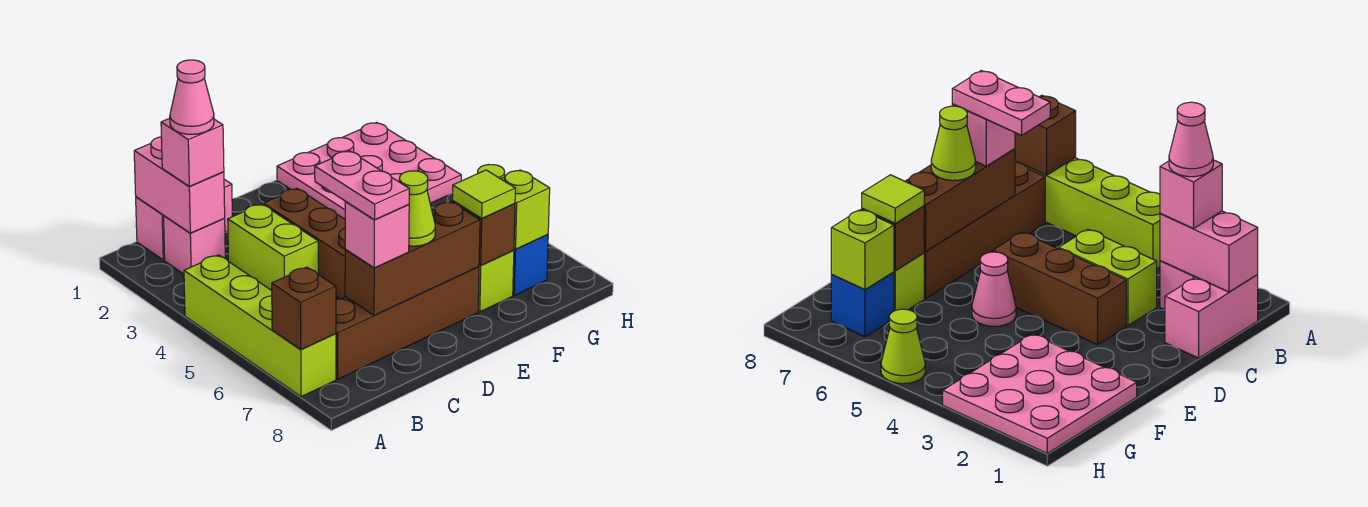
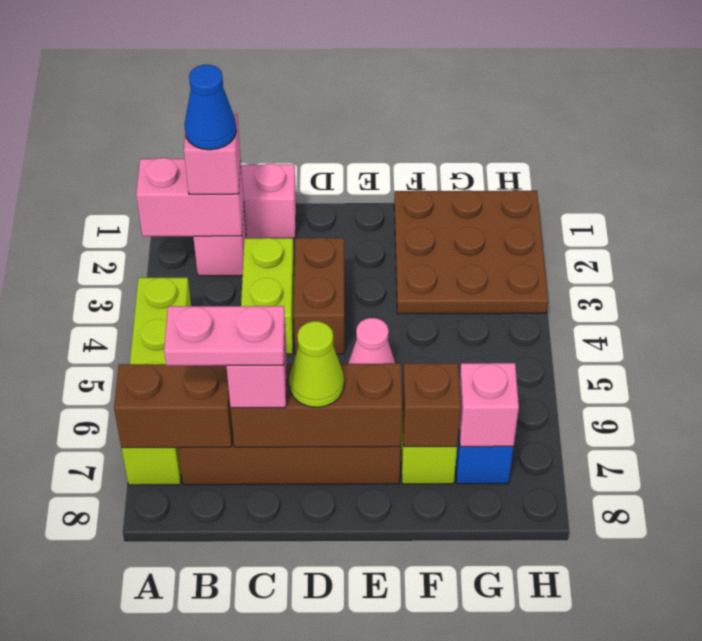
brown brick A7 level 2 -> brown brick A7:B7 level 2
pink brick B1:B2 level 2 -> pink brick A2:B2 level 2
pink cone B2 level 4 -> blue cone B2 level 4
pink plate C6:C7 level 4 -> pink plate B7:C7 level 4
brown brick D3:D5 level 1 -> brown brick D3:D4 level 1
pink plate F1:H3 level 1 -> brown plate F1:H3 level 1
lime tile F7 level 3 -> none
lime brick G7 level 2 -> pink brick G7 level 2
lime cone H5 level 1 -> none

